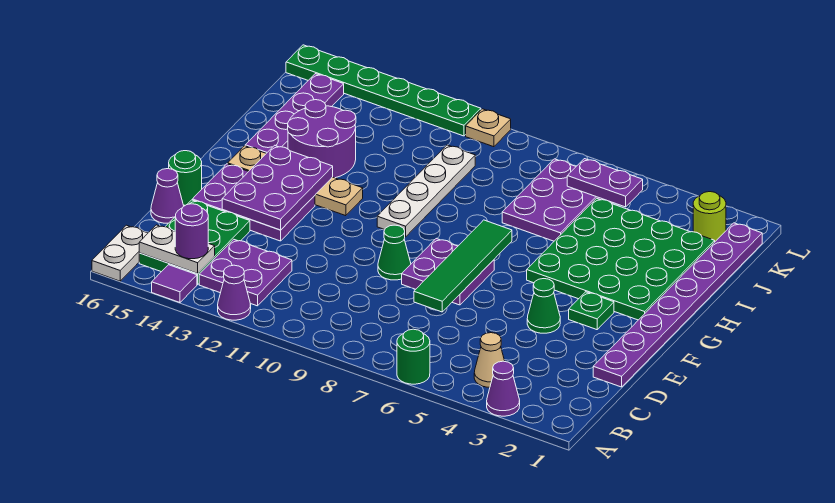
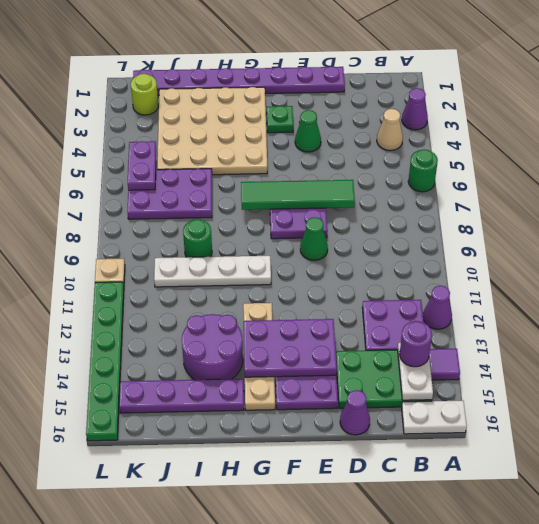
green round brick E16 level 1 -> green round brick I9 level 1
green plate G2:J5 level 1 -> tan plate G2:J5 level 1

